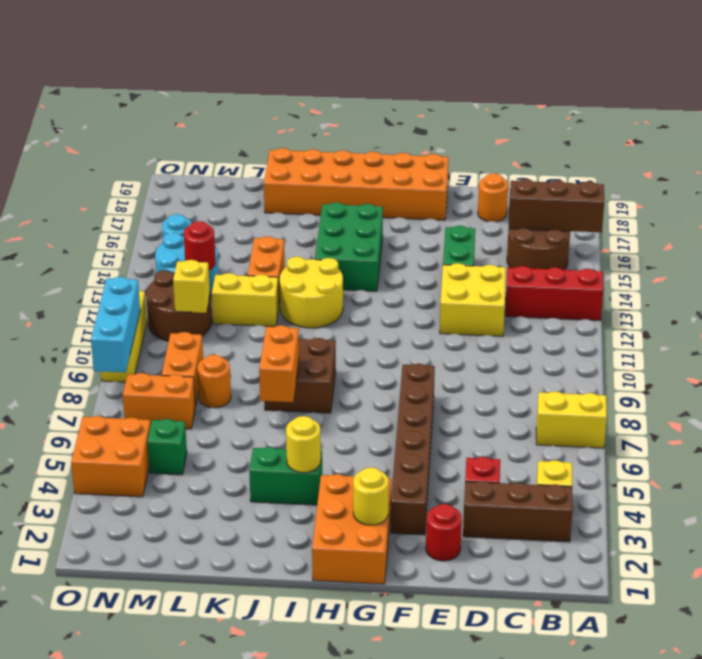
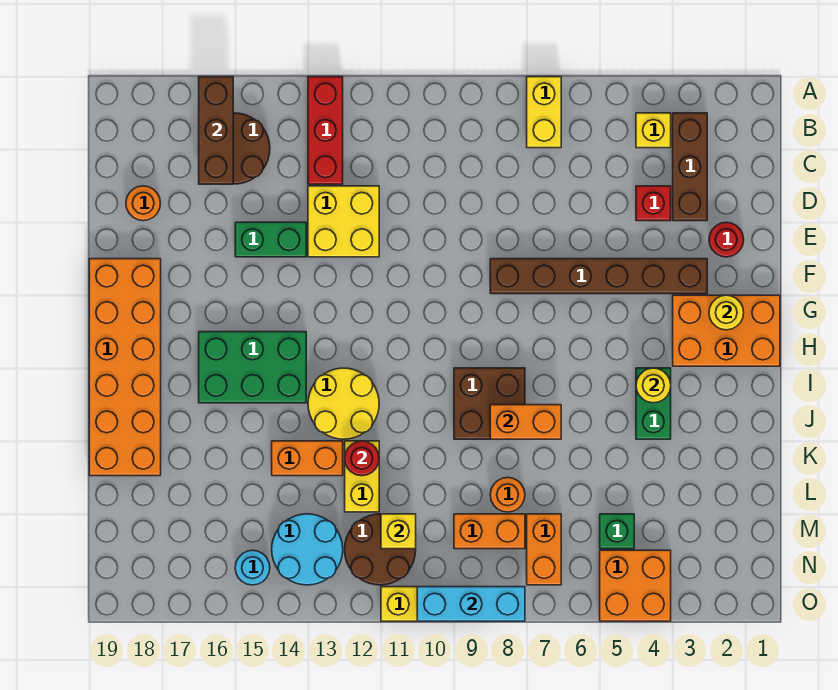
red round brick M13 level 2 -> red round brick K12 level 2

